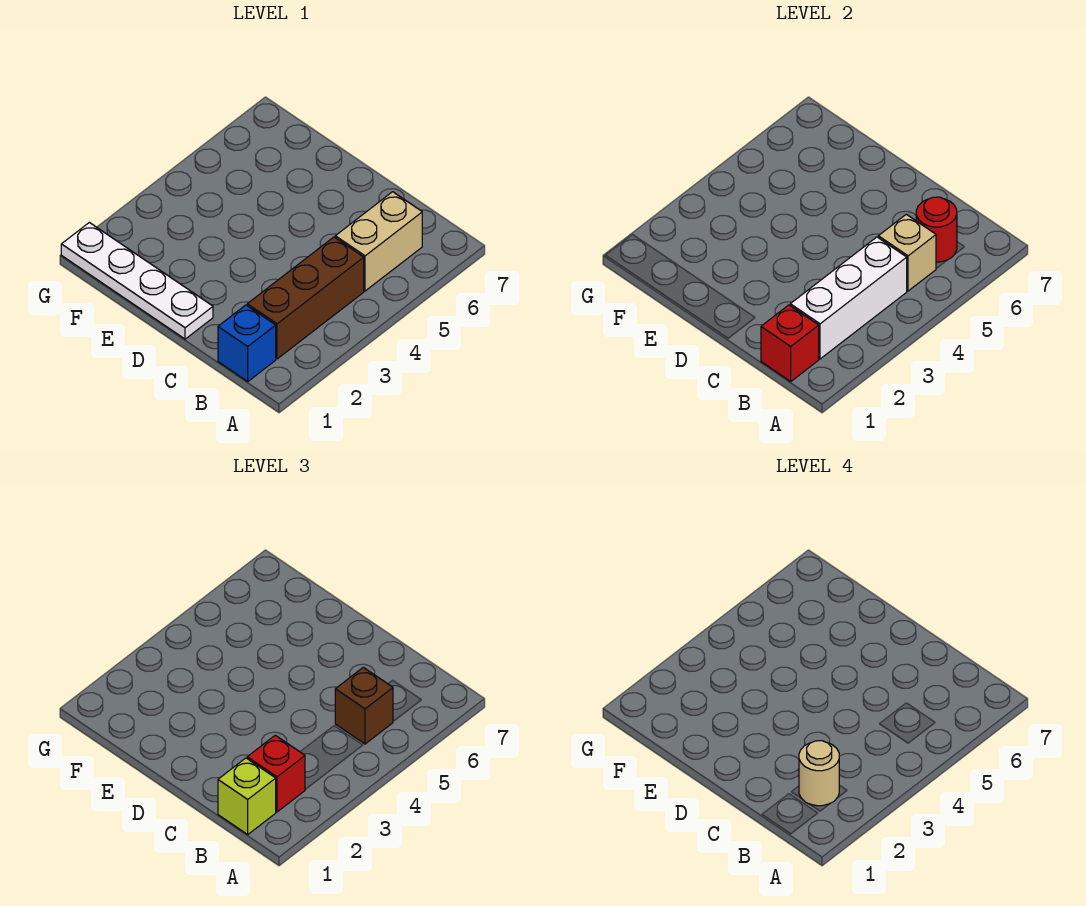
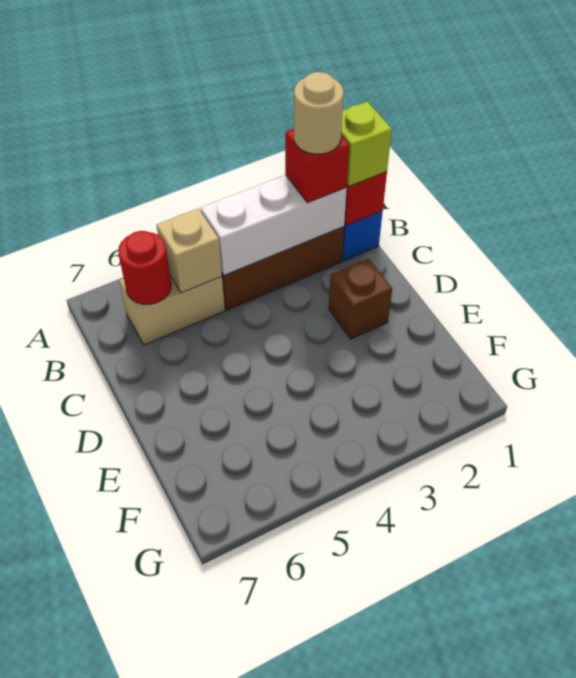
brown brick B5 level 3 -> brown brick D2 level 1
white plate D1:G1 level 1 -> none

